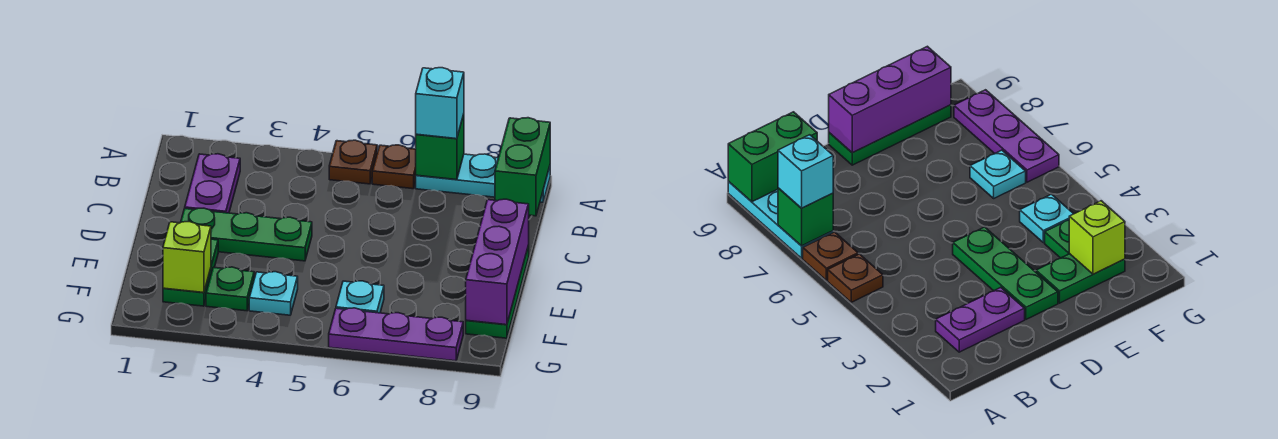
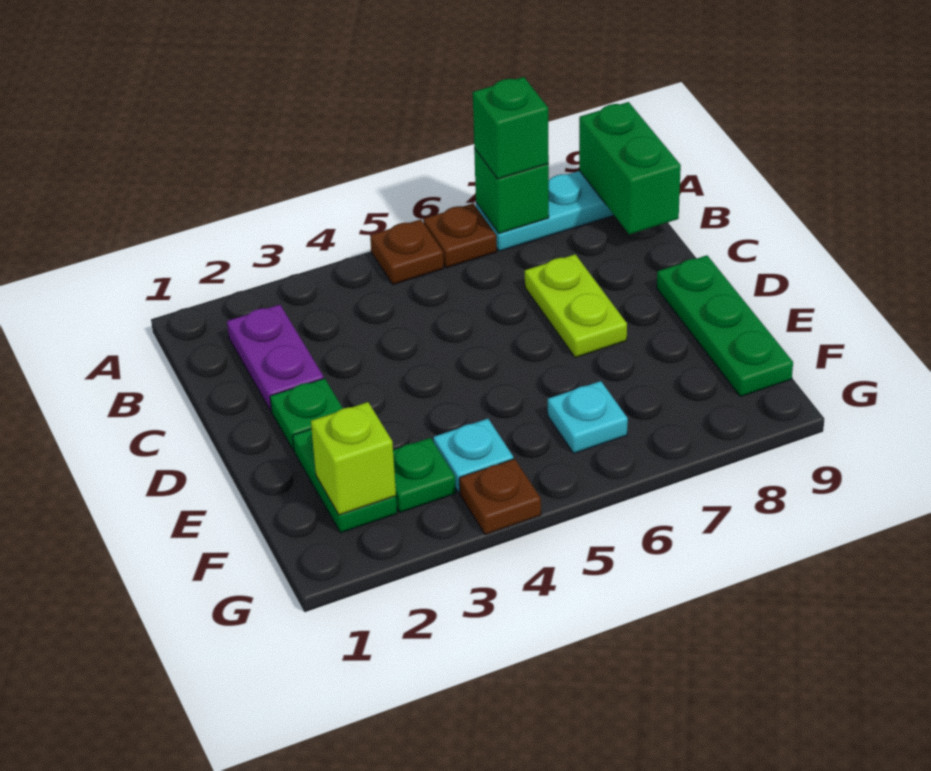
cyan brick A7 level 3 -> green brick A7 level 3
none -> lime plate C7:D7 level 1
green plate D2:D4 level 1 -> green plate D2 level 1
purple brick D9:F9 level 2 -> none
none -> brown plate G4 level 1
purple plate G6:G8 level 1 -> none

